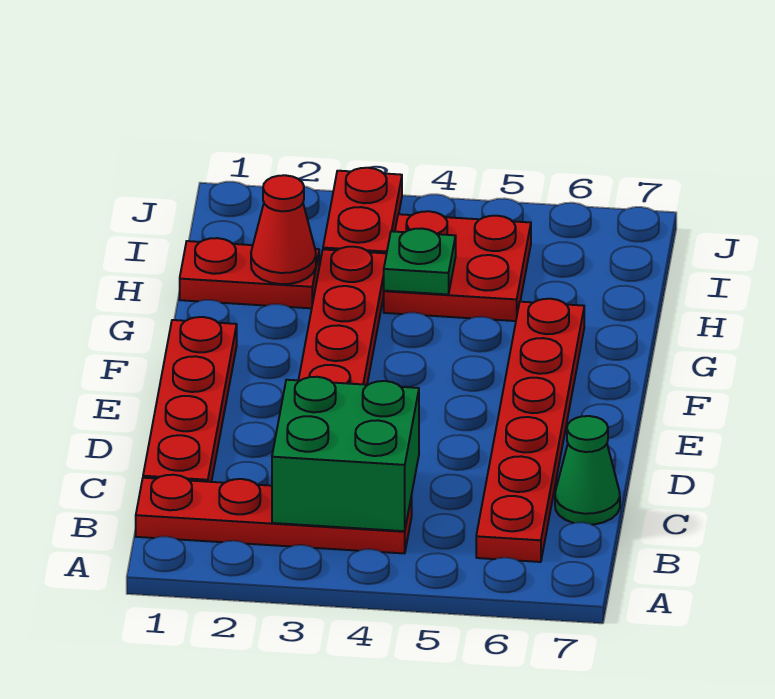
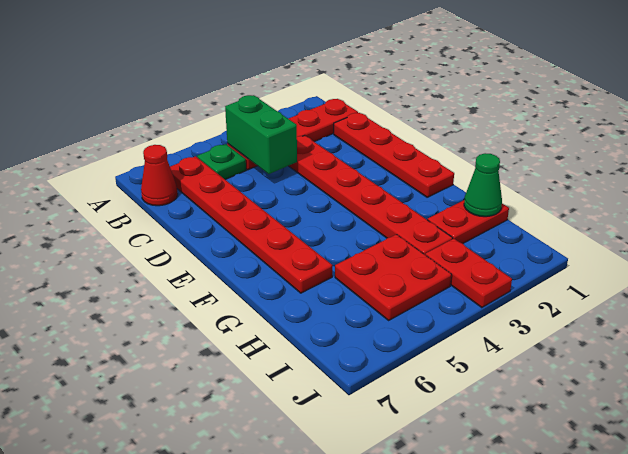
green brick B3:C4 level 2 -> green brick B4:C4 level 2
green cone C7 level 1 -> green cone H1 level 2
red cone H2 level 2 -> red cone B7 level 1
green plate H4 level 2 -> green plate B5 level 1

